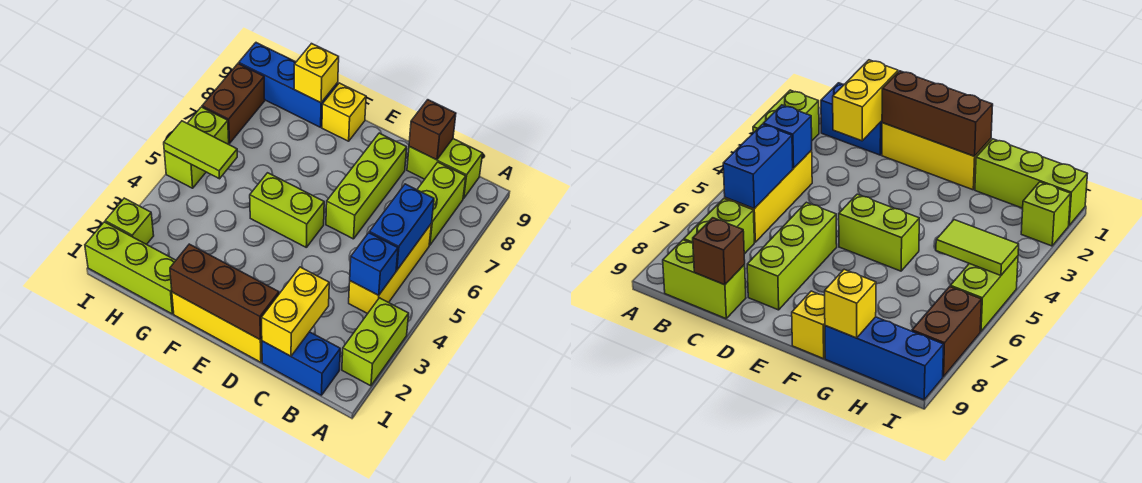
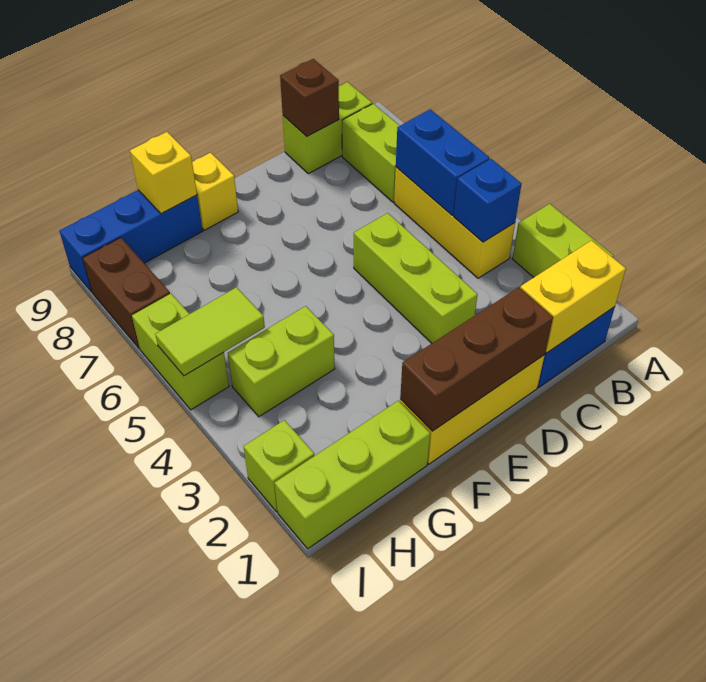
yellow brick C1:C2 level 2 -> yellow brick B1:C1 level 2
lime brick D6:D8 level 1 -> lime brick D3:D5 level 1
lime brick E5:F5 level 1 -> lime brick G4:H4 level 1

